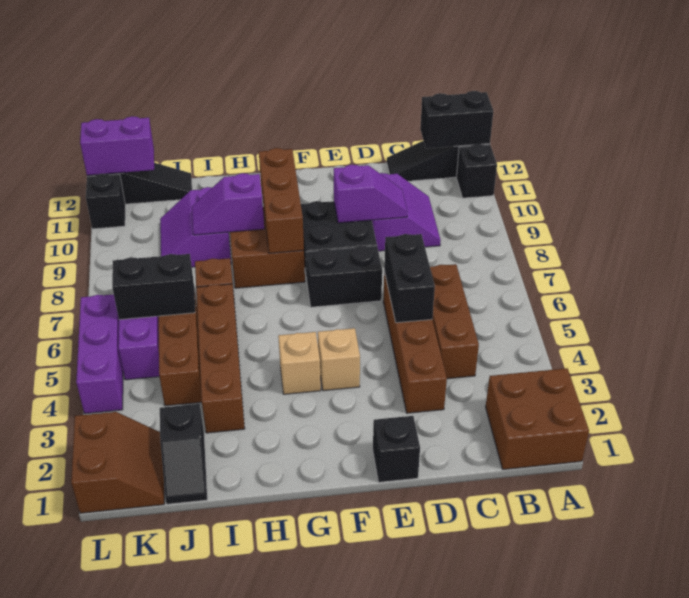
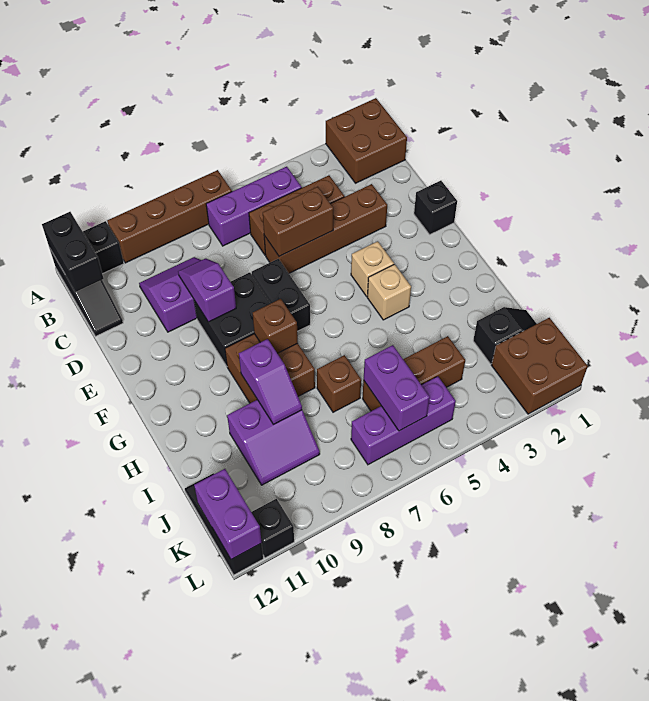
black brick D5:D6 level 2 -> brown brick D5:D6 level 2
brown brick G8:G10 level 2 -> brown brick G8 level 2
brown brick I3:I6 level 1 -> brown brick A7:A10 level 1
black brick J6:K6 level 2 -> purple brick J6:K6 level 2
brown slope K1:L2 level 1 top L -> brown brick K1:L2 level 1
purple brick L4:L6 level 1 -> purple brick B5:B7 level 1

